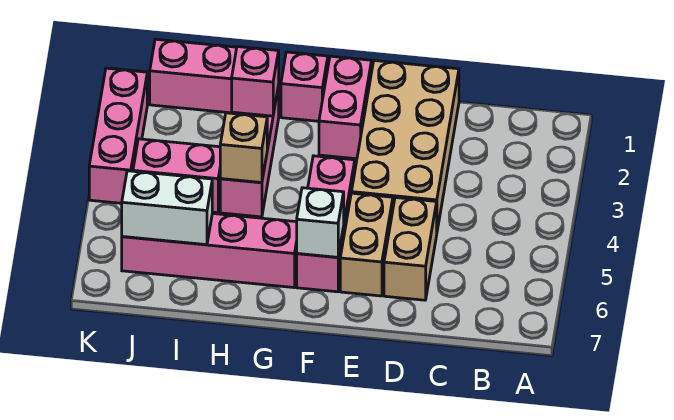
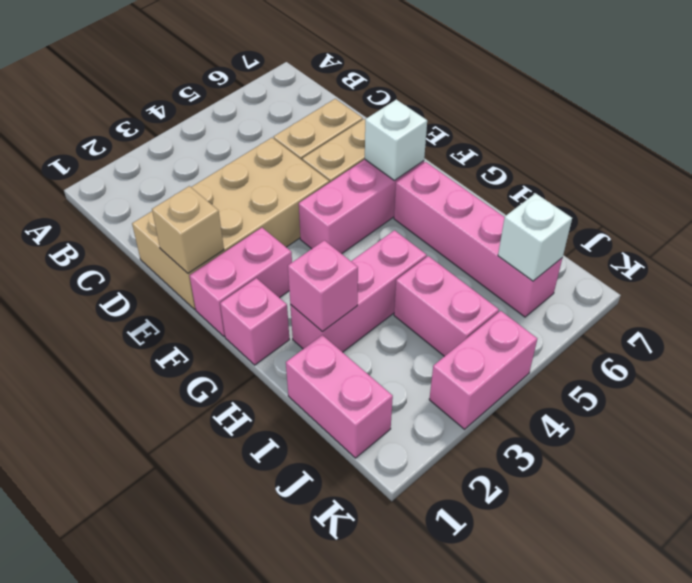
tan brick H4 level 2 -> tan brick E1 level 2
white brick I6:J6 level 2 -> white brick J6 level 2
pink brick K2:K4 level 1 -> pink brick K3:K4 level 1

